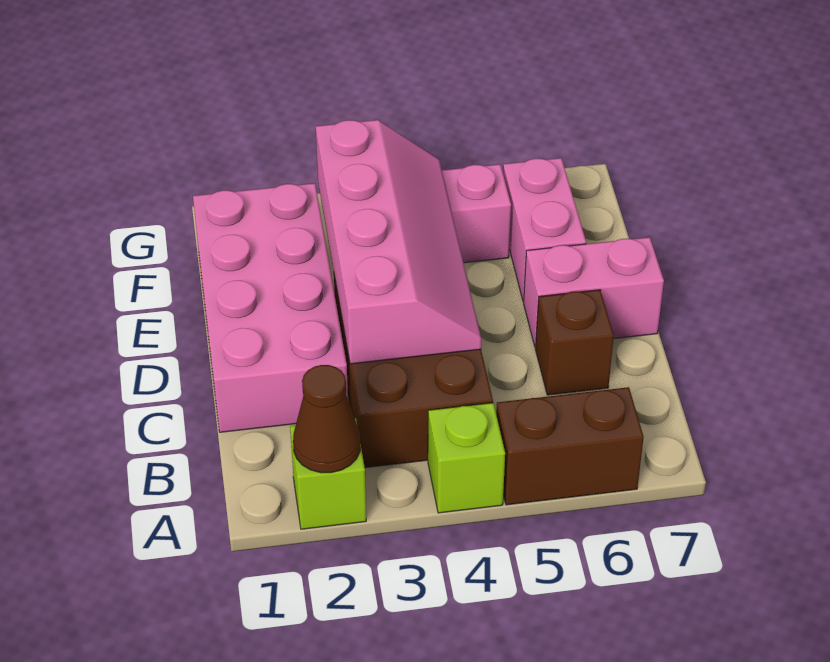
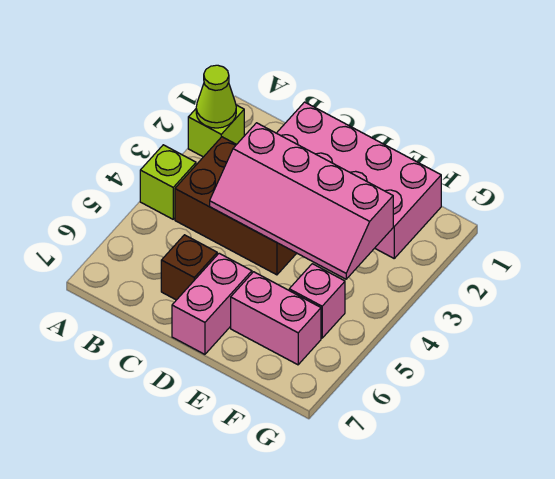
brown cone A2 level 2 -> lime cone A2 level 2
brown brick A5:A6 level 1 -> none

